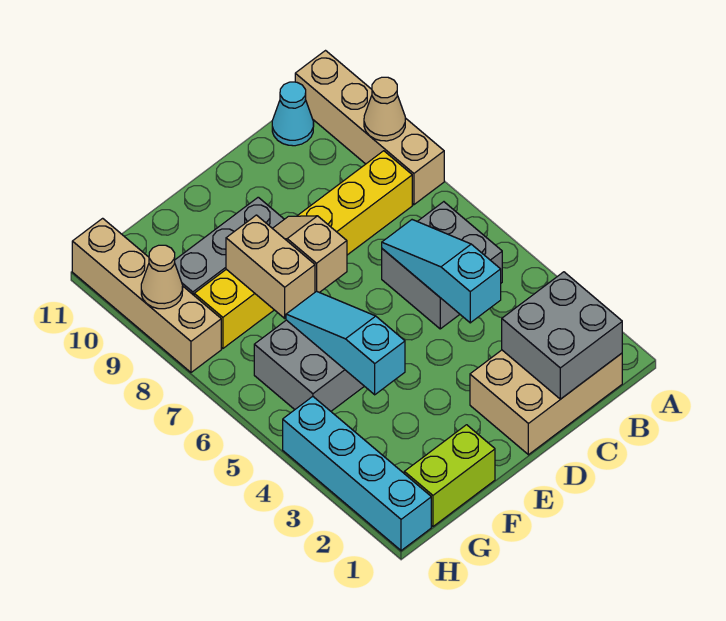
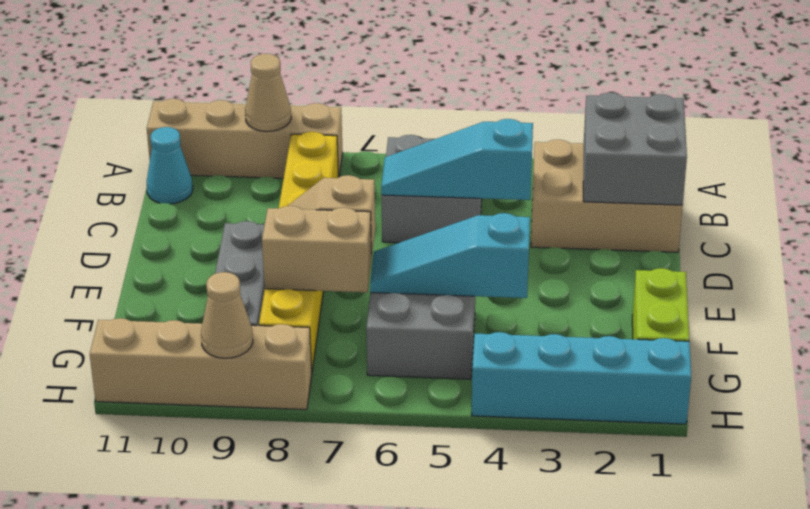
tan brick B1:D2 level 1 -> tan brick B1:C3 level 1

